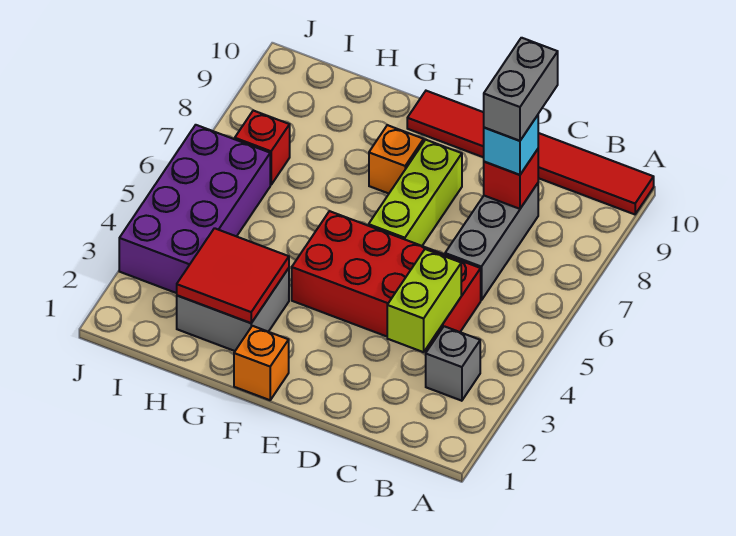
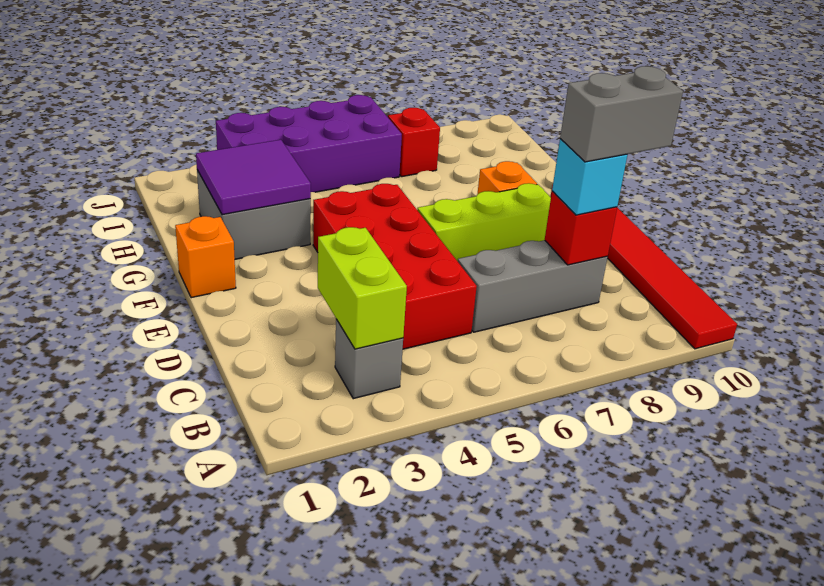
lime brick C3:C4 level 2 -> lime brick B3:C3 level 2
red tile G2:H3 level 2 -> purple tile G2:H3 level 2

